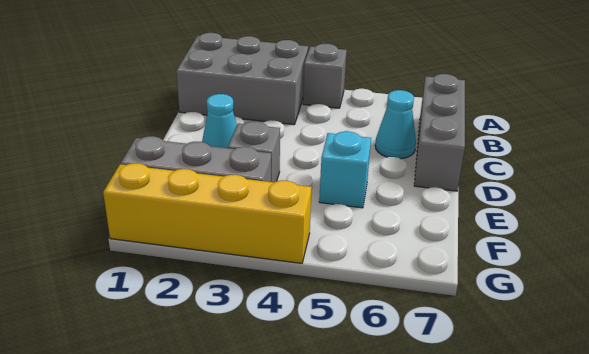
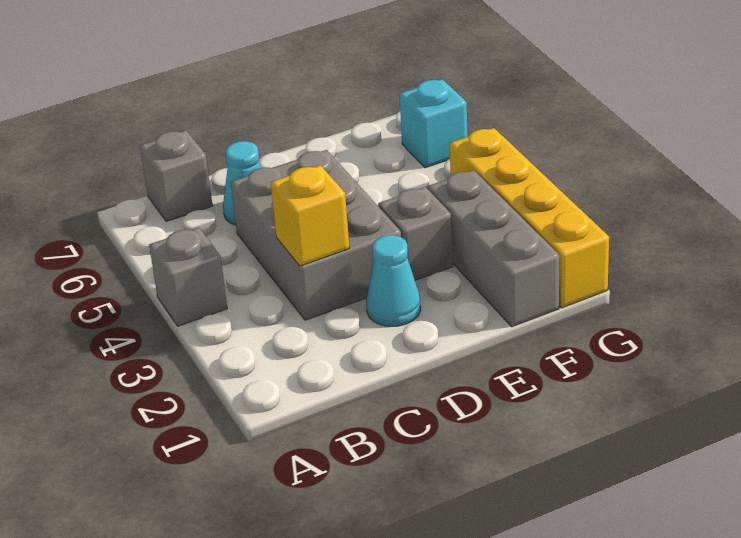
grey brick A1:B3 level 1 -> grey brick C3:D5 level 1
grey brick B7:D7 level 1 -> grey brick B7 level 1
none -> yellow brick C3 level 2
cyan brick E5 level 1 -> cyan brick G6 level 1

